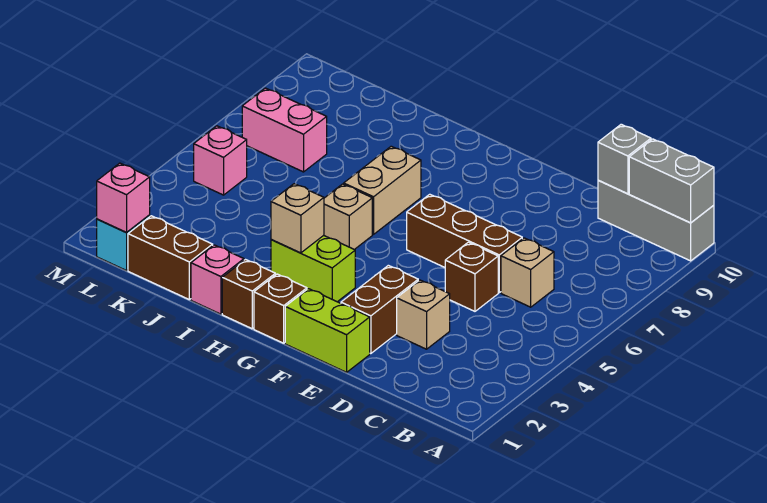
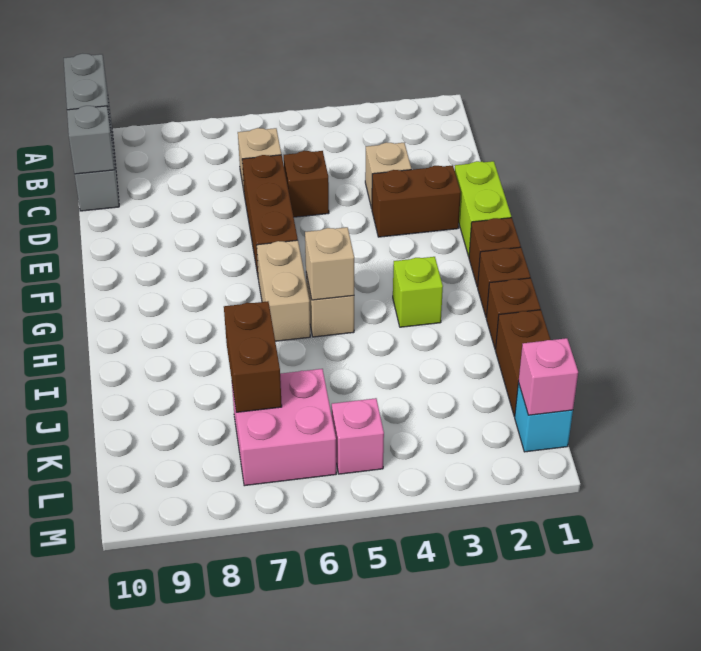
lime brick G3:H3 level 1 -> lime brick H3 level 1
tan brick H3 level 2 -> tan brick H5 level 2
tan brick H6:H7 level 1 -> tan brick G6:H6 level 1
pink brick I1 level 1 -> brown brick I1 level 1
none -> brown brick J7:K7 level 2
pink brick K7:L7 level 1 -> pink brick K6:L7 level 1

